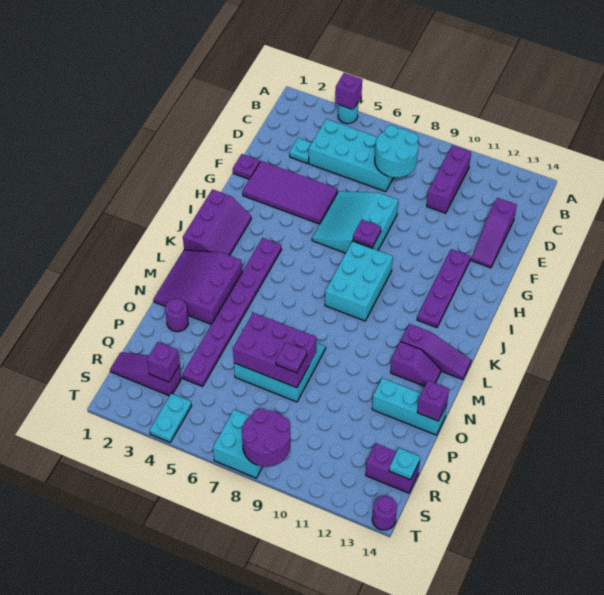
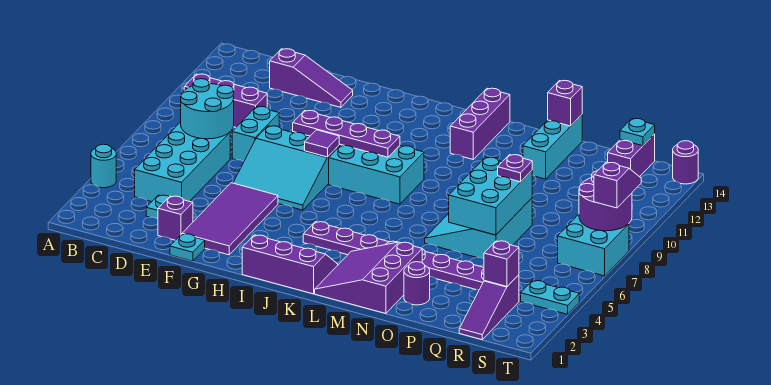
purple brick A4 level 2 -> purple brick E2 level 1
none -> cyan brick E8:E9 level 1
purple plate F1 level 1 -> cyan plate F1 level 1
purple plate G12:J12 level 1 -> purple plate G9:J9 level 2
purple plate H8 level 2 -> purple tile H8 level 2
purple slope L1:N3 level 1 top 3 -> purple slope L1:N3 level 1 top N
purple slope L12:L14 level 1 top 12 -> purple brick L12:L14 level 1
purple slope M12:M13 level 1 top 12 -> purple slope T8:T9 level 3 top 8
purple brick O6:P8 level 2 -> cyan brick O6:P8 level 2

